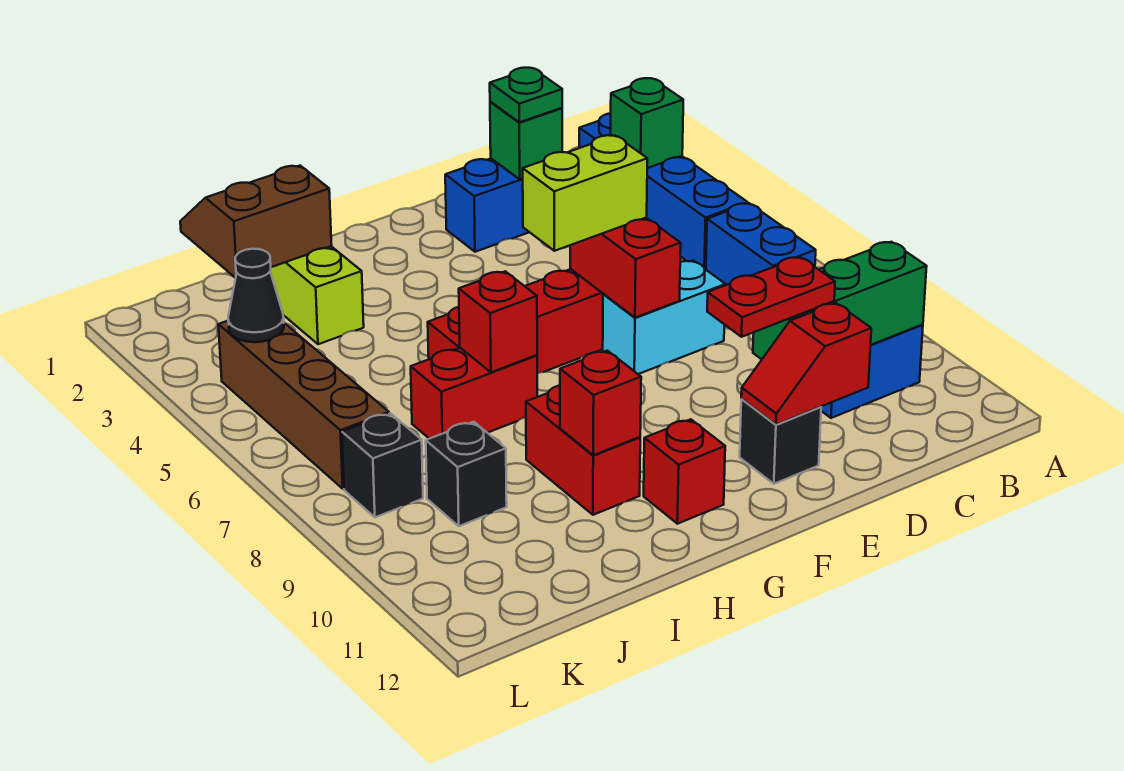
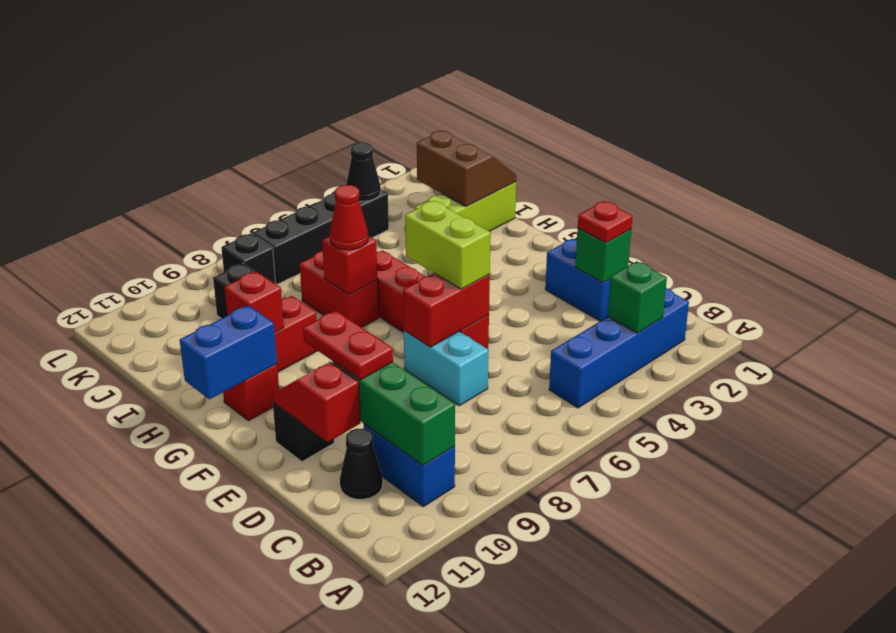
blue brick B6:B7 level 1 -> blue brick G11:G12 level 2
none -> black cone C11 level 1
green plate D2 level 3 -> red plate D2 level 3
none -> red cone H7 level 3
brown brick K4:K7 level 1 -> black brick K4:K7 level 1

